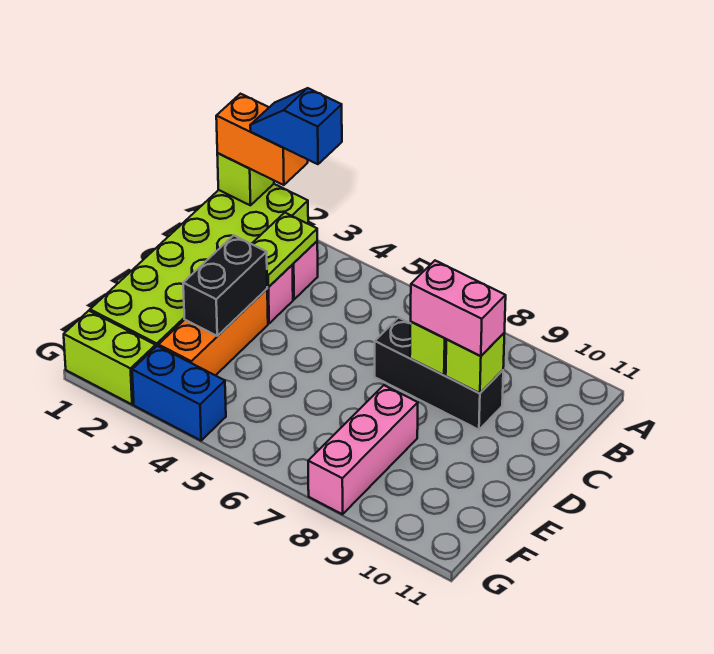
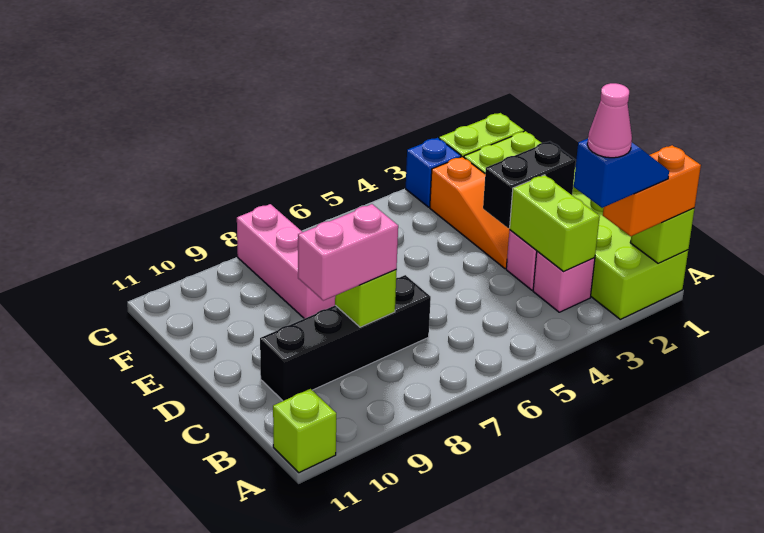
none -> pink cone A3 level 5
lime plate B3:C3 level 2 -> lime brick B3:C3 level 2
black brick C7:C9 level 1 -> black brick C7:C10 level 1
lime brick C9 level 2 -> lime brick A11 level 1
orange brick D3:F3 level 1 -> orange slope D3:F3 level 1 top F
black brick D3:E3 level 2 -> black brick D2:D3 level 2
blue brick G3:G4 level 1 -> blue brick G3 level 1

